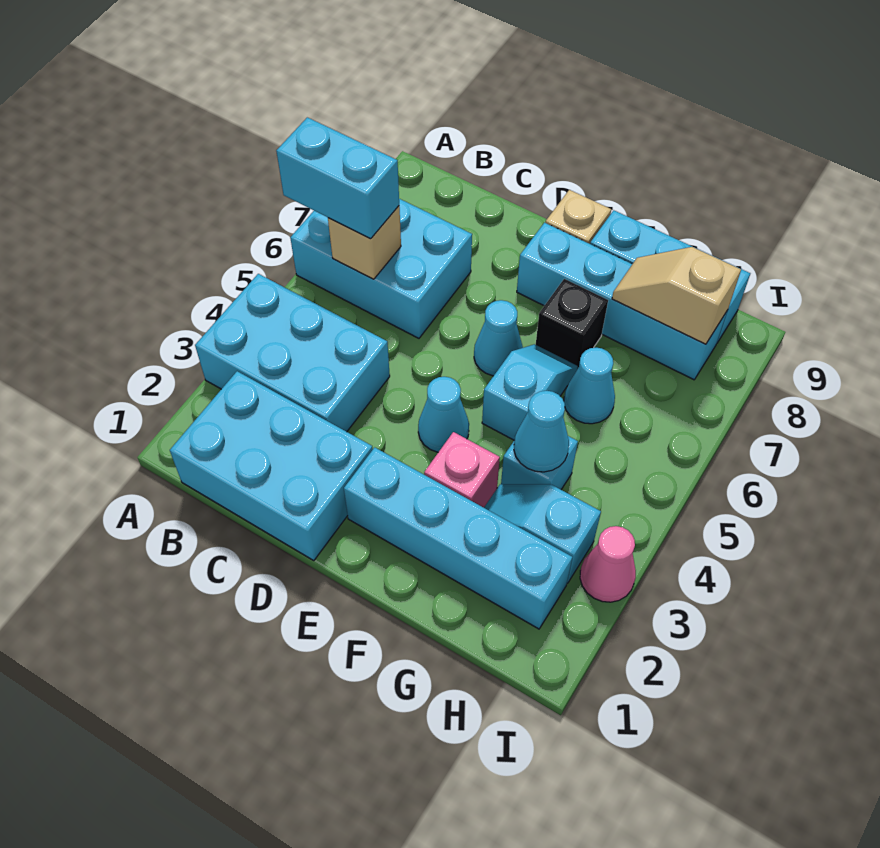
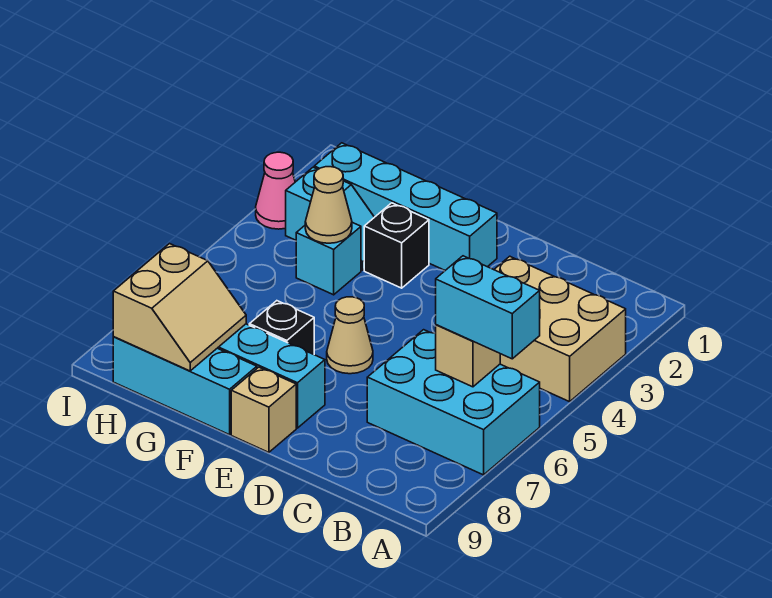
cyan brick A3:C4 level 1 -> tan brick A3:C4 level 1
cyan brick B1:D2 level 1 -> none
cyan cone E4 level 1 -> none
cyan cone E6 level 1 -> tan cone E6 level 1
pink brick F3 level 1 -> black brick F3 level 1
cyan slope F5:F6 level 1 top 5 -> none
cyan cone G4 level 2 -> tan cone G4 level 2
cyan cone G6 level 1 -> none
tan slope G8:H8 level 2 top H -> tan slope G8:H9 level 2 top H

